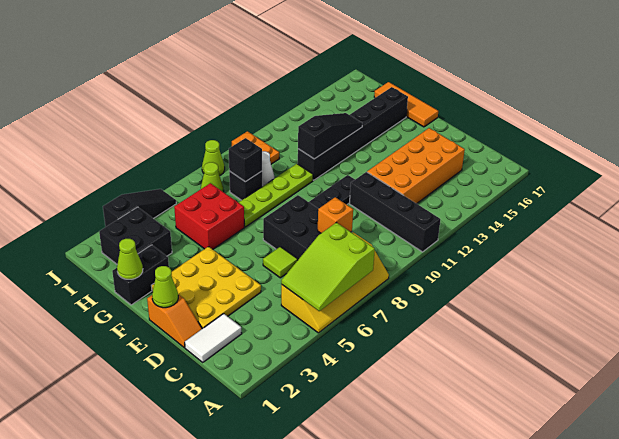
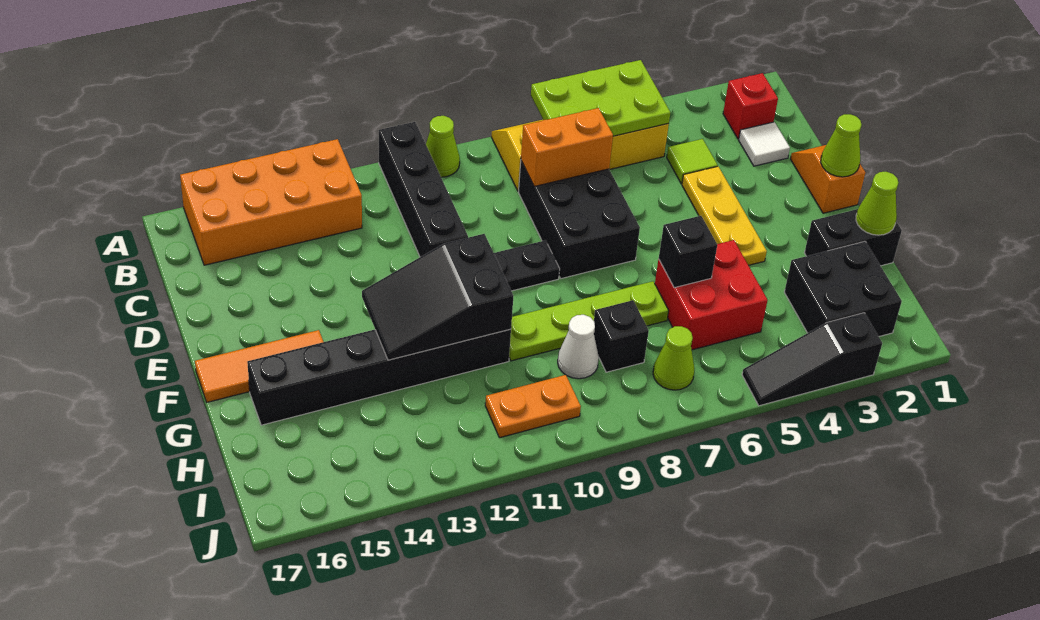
lime slope A5:B7 level 2 top 7 -> lime plate A5:B7 level 2
none -> red brick B2 level 1
white tile C1:C2 level 1 -> white tile C2 level 1
orange brick C8 level 2 -> orange brick C7:C8 level 2
orange brick C12:D15 level 1 -> orange brick A13:B16 level 1
yellow plate D2:F4 level 1 -> yellow plate D4:F4 level 1
lime tile D6 level 1 -> lime tile C4 level 1
orange tile F17:H17 level 1 -> orange tile F15:F17 level 1
black slope G11:G13 level 2 top 11 -> black slope F11:G13 level 2 top 11
black brick H8 level 2 -> black brick G6 level 2
orange plate I10:J10 level 1 -> orange plate I10:I11 level 1
lime cone J8 level 1 -> lime cone A10 level 1

